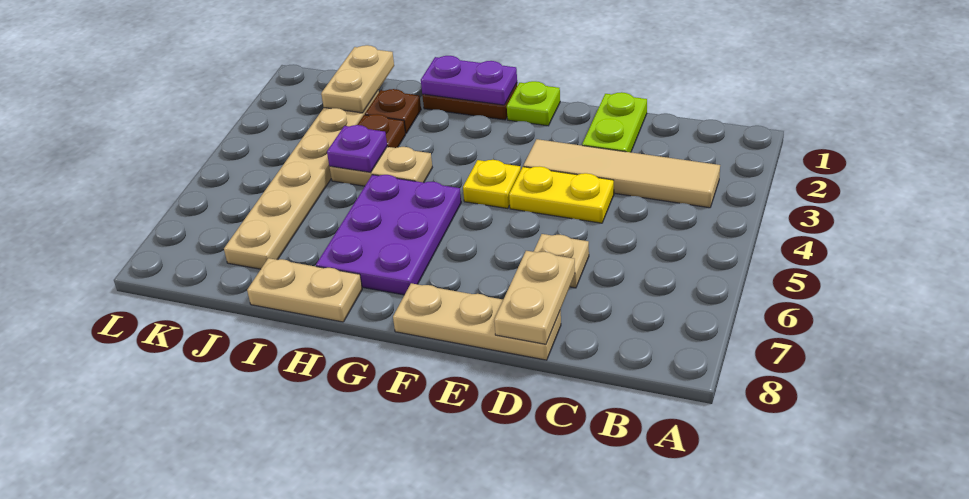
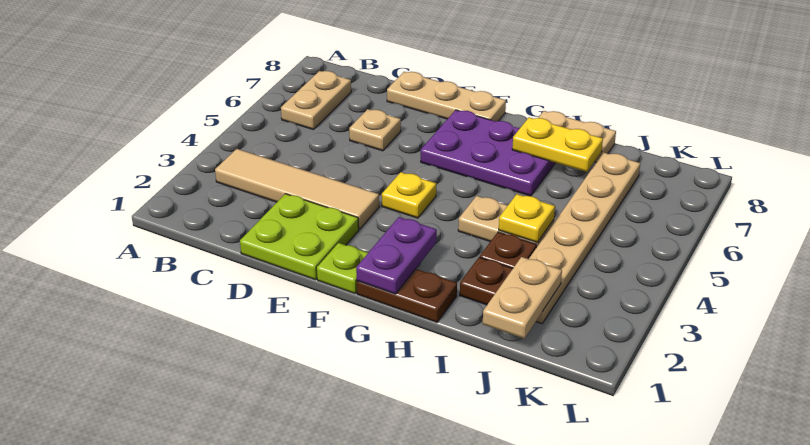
lime plate D1:D2 level 1 -> lime plate D1:E2 level 1
yellow plate D4:E4 level 1 -> yellow plate H7:I7 level 2
tan plate D7:D8 level 2 -> tan plate B6:B7 level 1
purple plate G1:H1 level 2 -> purple plate G1:G2 level 2
purple plate G5:H7 level 1 -> purple plate F6:H7 level 1
purple plate I4 level 2 -> yellow plate I4 level 2

